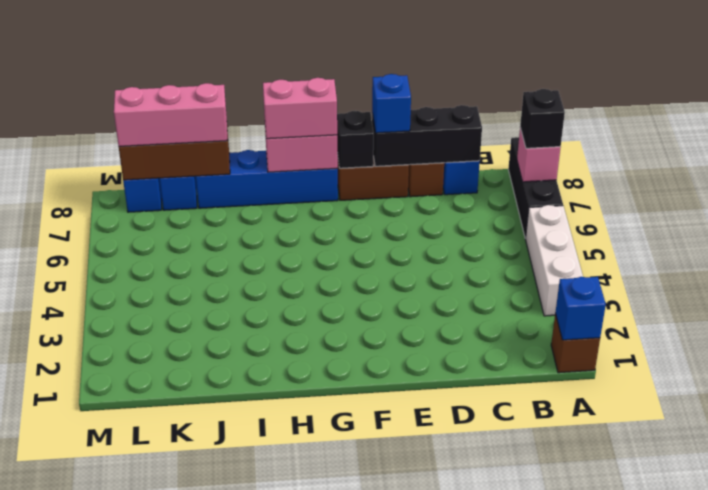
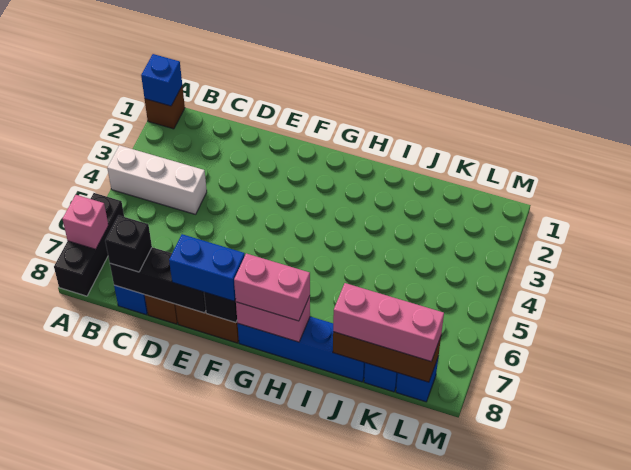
white brick A3:A5 level 1 -> white brick A4:C4 level 1
black brick A7 level 3 -> black brick C8 level 3
blue brick E8 level 3 -> blue brick E8:F8 level 3

